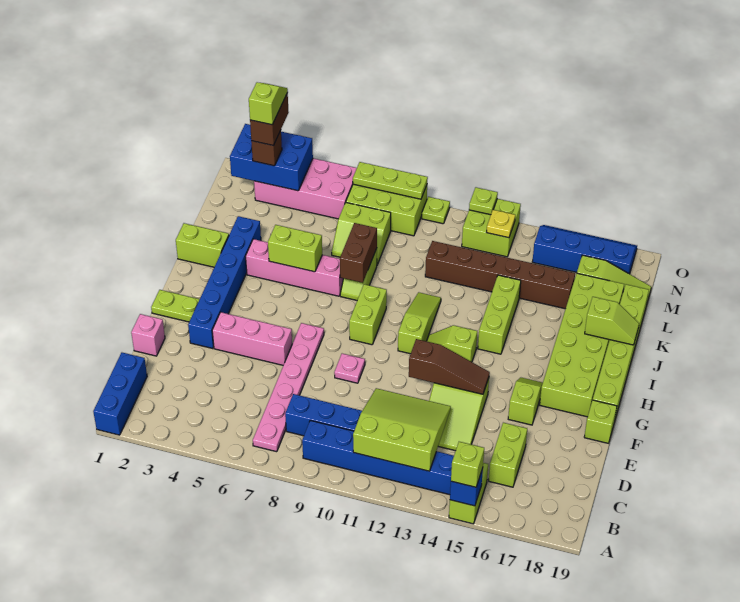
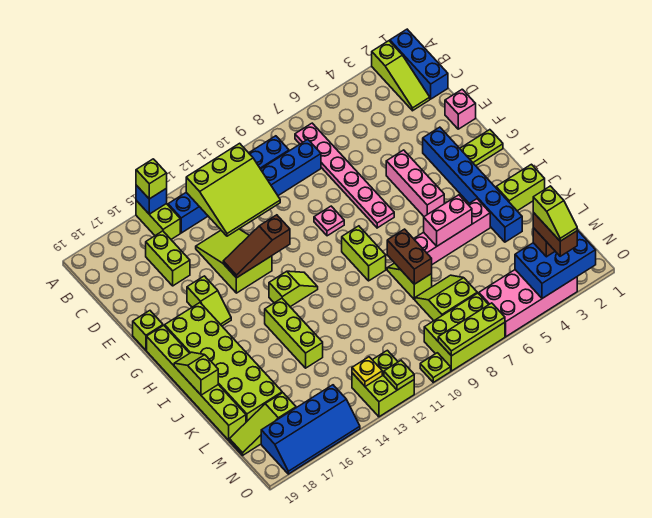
pink brick F4:F6 level 1 -> pink brick F5:H5 level 1
lime slope H11:J11 level 1 top H -> lime slope A2:C2 level 1 top A
lime brick J5:J6 level 2 -> pink brick J5:J6 level 2
lime slope J18:J19 level 2 top 18 -> lime slope I19:J19 level 2 top J
brown brick L11:L16 level 1 -> none

